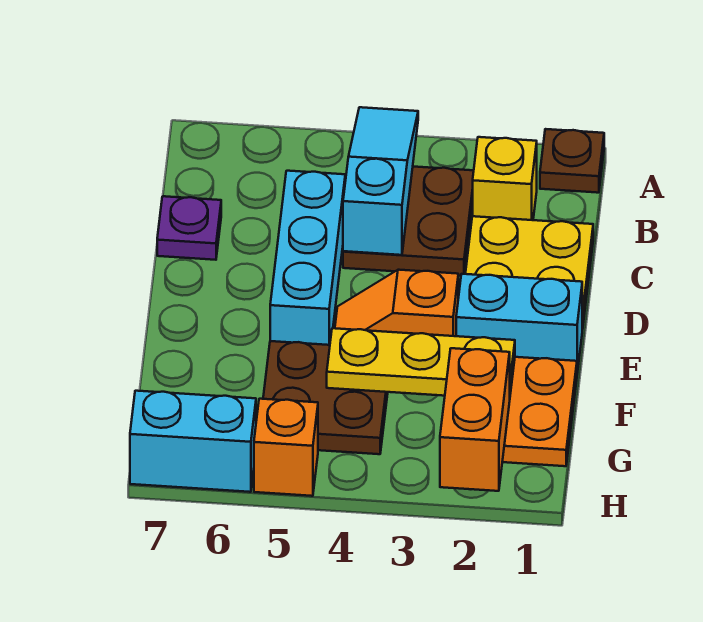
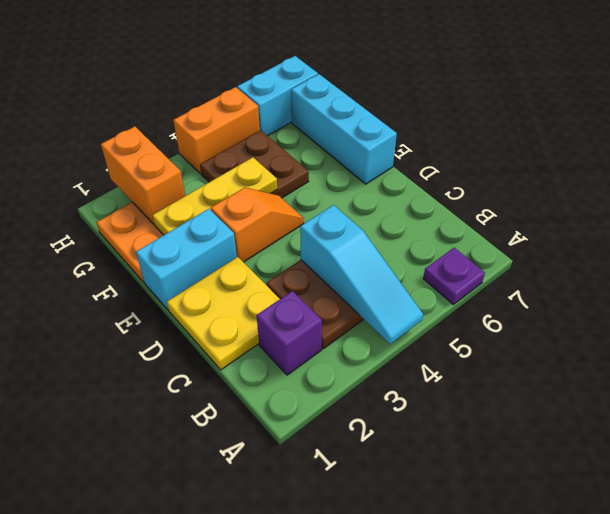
brown plate A1 level 1 -> none
yellow brick B2 level 1 -> purple brick B2 level 1
cyan brick C5:E5 level 1 -> cyan brick E7:G7 level 1
purple plate C7 level 1 -> purple plate A6 level 1
orange brick H5 level 1 -> orange brick H4:H5 level 1

